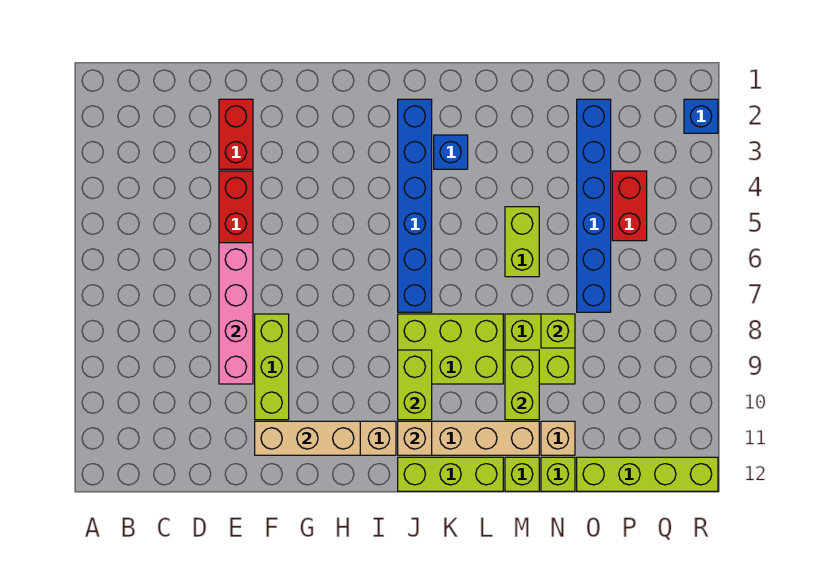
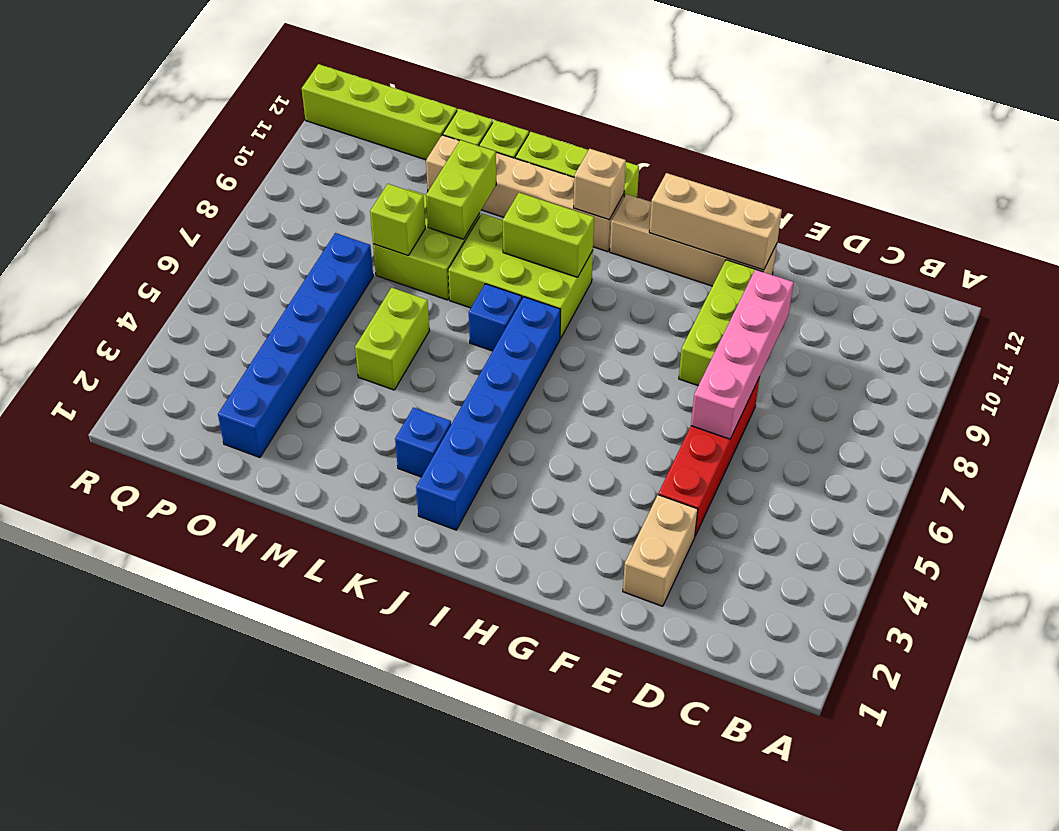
red brick E2:E3 level 1 -> tan brick E2:E3 level 1
lime brick J9:J10 level 2 -> lime brick J9:K9 level 2
red brick P4:P5 level 1 -> none
blue brick R2 level 1 -> blue brick K7 level 1

